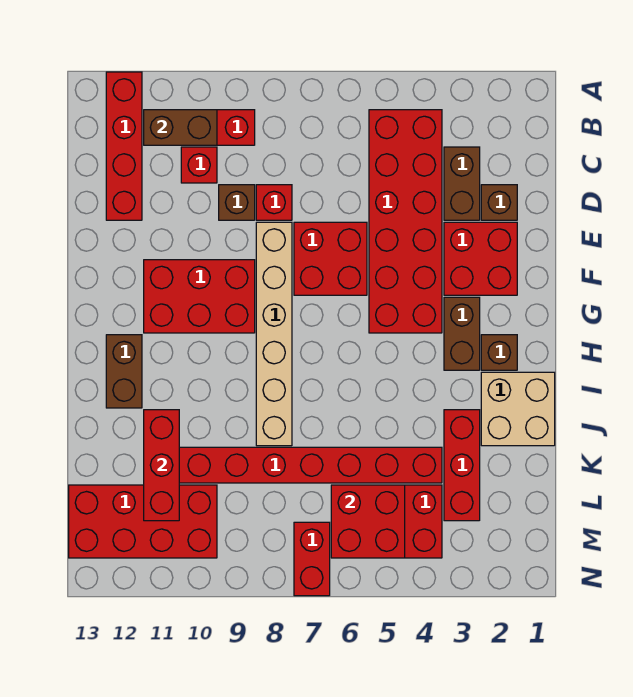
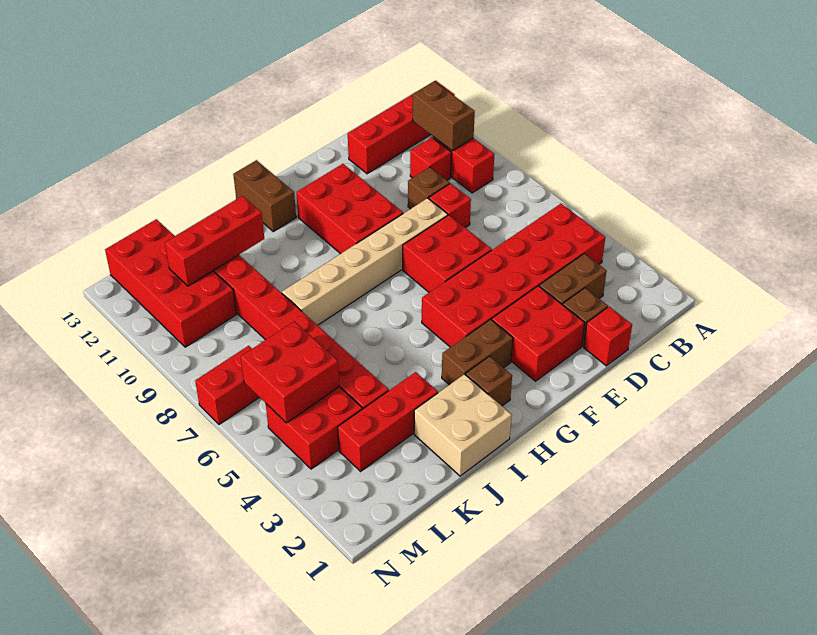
none -> red brick D1 level 1
brown brick H12:I12 level 1 -> brown brick H12:H13 level 1

